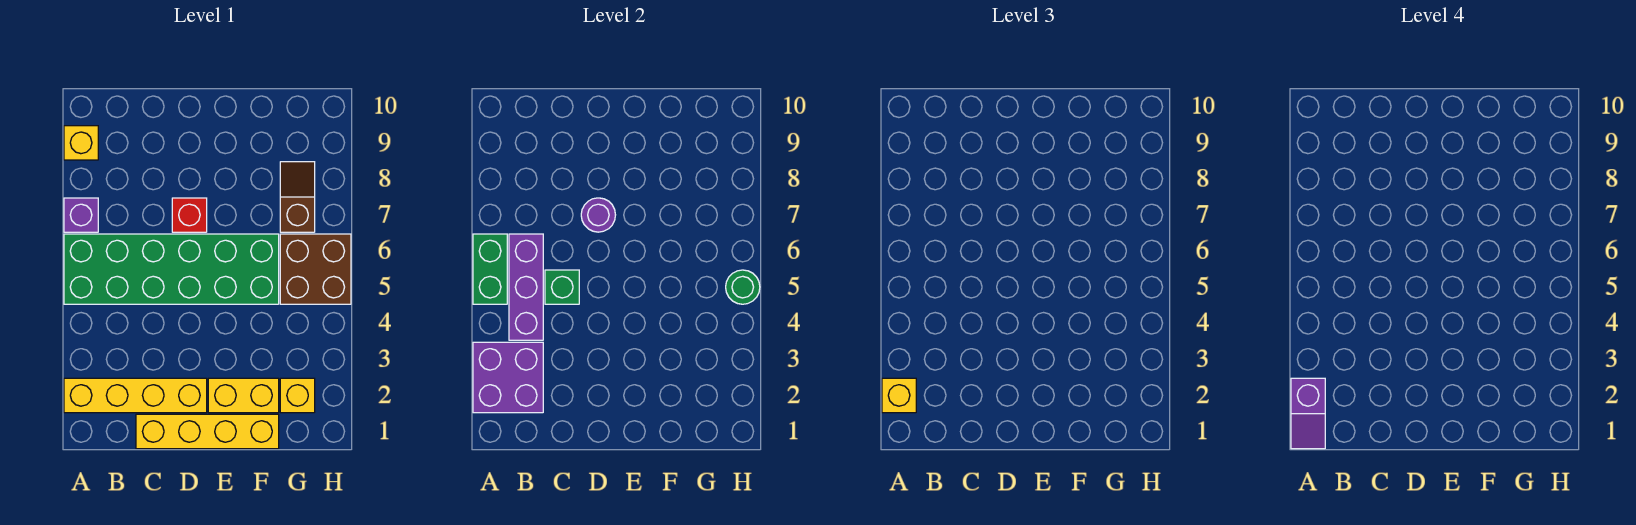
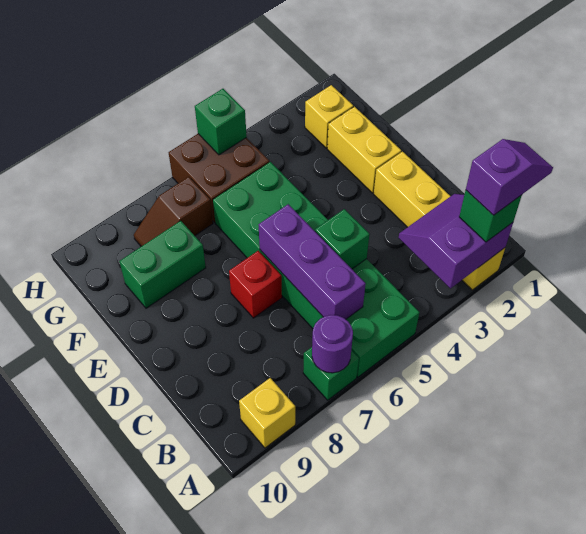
purple brick A2:B3 level 2 -> purple slope A2:B3 level 2 top A
yellow brick A2 level 3 -> green brick A2 level 3
green brick A5:A6 level 2 -> green brick F8:F9 level 1
purple brick A7 level 1 -> green brick A7 level 1
purple brick B4:B6 level 2 -> purple brick B6:D6 level 2
yellow brick C1:F1 level 1 -> none
purple round brick D7 level 2 -> purple round brick A7 level 2
green round brick H5 level 2 -> green brick H5 level 2

